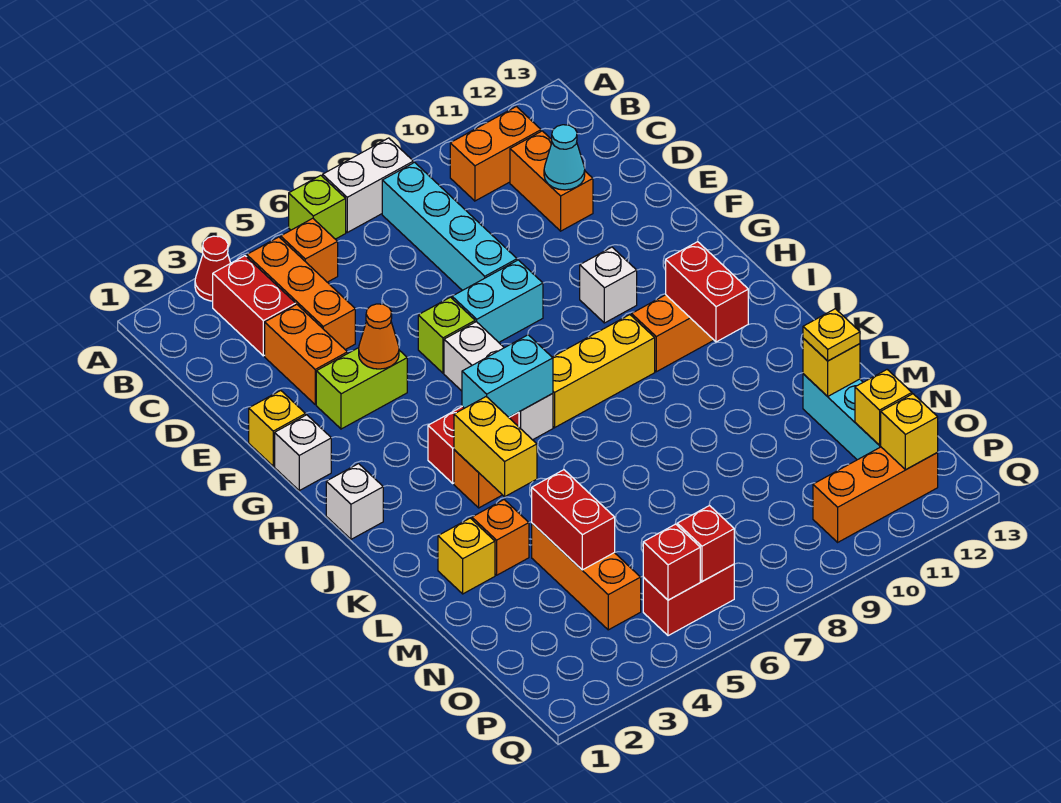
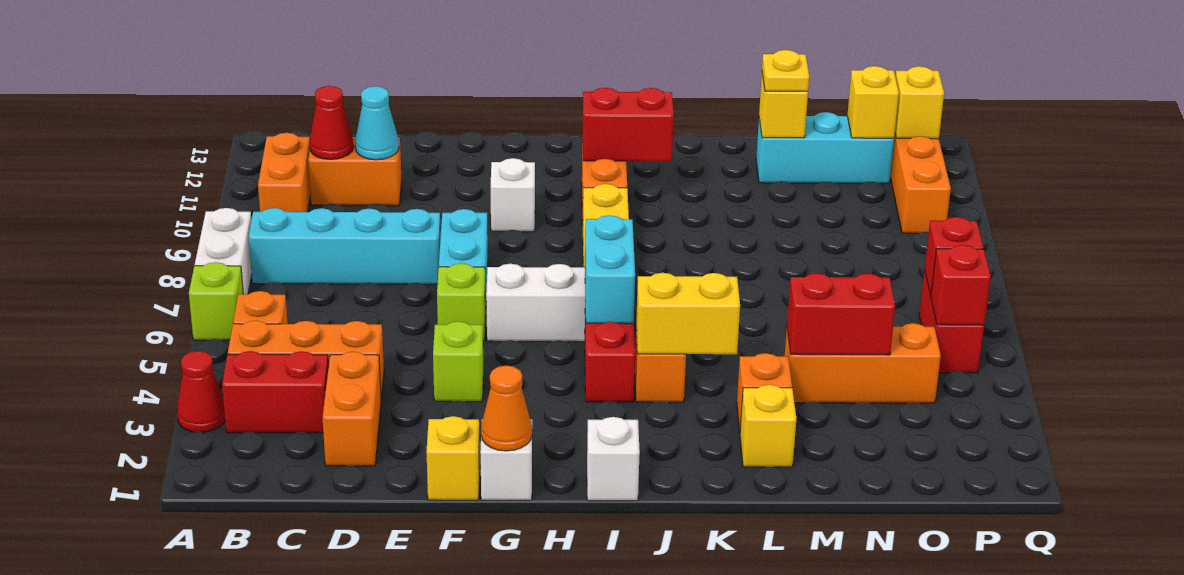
none -> red cone C11 level 2
orange brick D3:E3 level 1 -> orange brick D2:D3 level 1
lime brick F3:F4 level 1 -> lime brick F4 level 1
orange cone F4 level 2 -> orange cone G1 level 2

